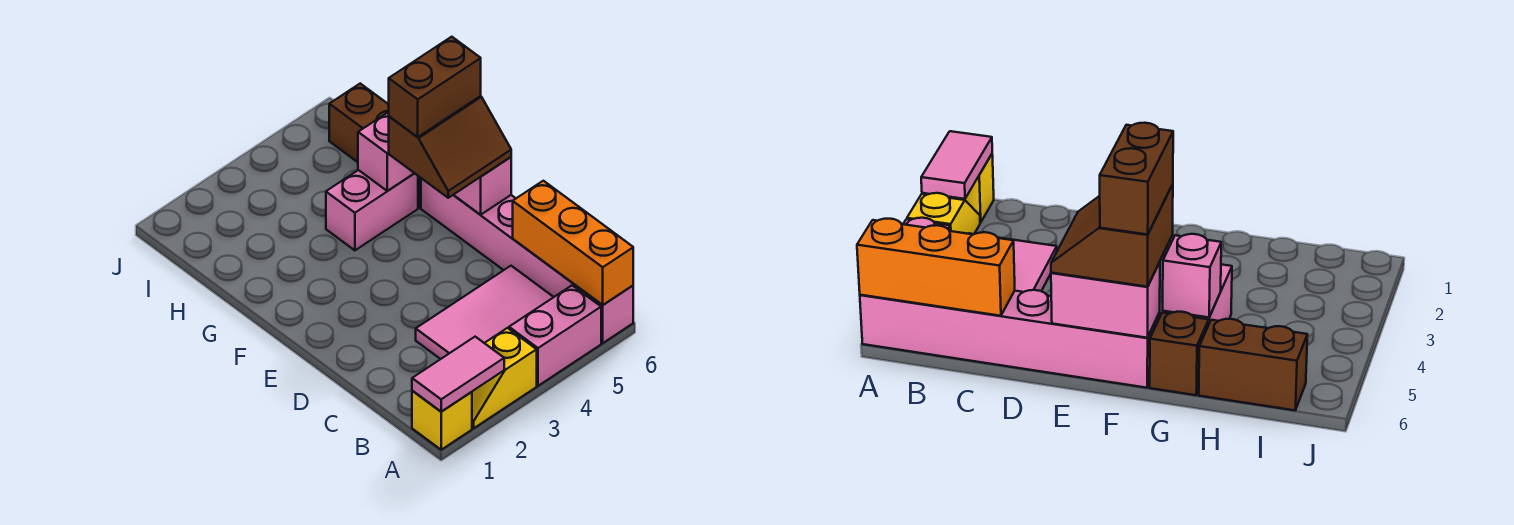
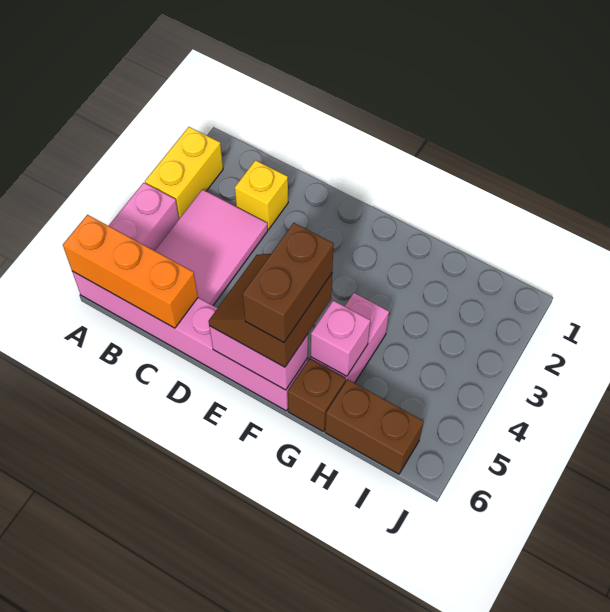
yellow brick A1 level 1 -> yellow brick C2 level 1
pink tile A1:A2 level 2 -> none
yellow slope A2:A3 level 1 top 3 -> yellow brick A2:A3 level 1

